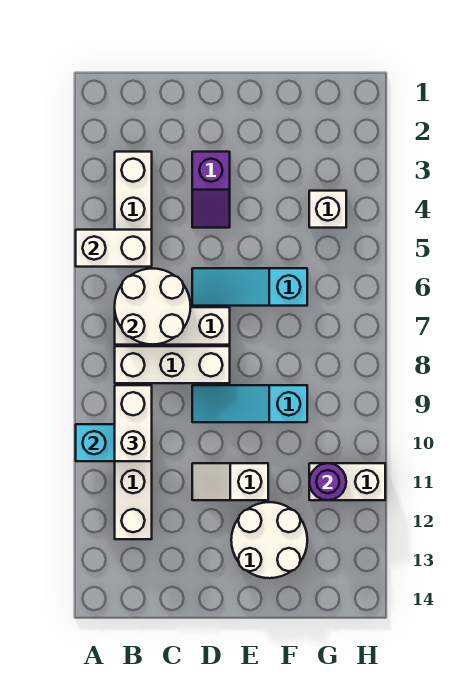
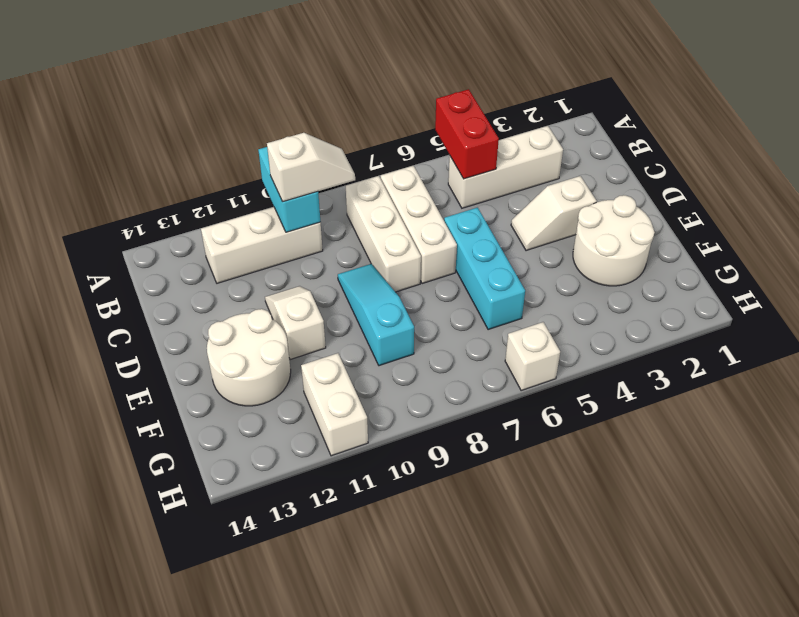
white brick A5:B5 level 2 -> red brick A5:B5 level 2
white round brick B6:C7 level 2 -> white round brick E2:F3 level 1
white brick B9:B10 level 3 -> white slope B9:B10 level 3 top 10
purple slope D3:D4 level 1 top 3 -> white slope D3:D4 level 1 top 3
cyan slope D6:F6 level 1 top F -> cyan brick D6:F6 level 1
white brick G4 level 1 -> white brick H6 level 1
purple round brick G11 level 2 -> none

